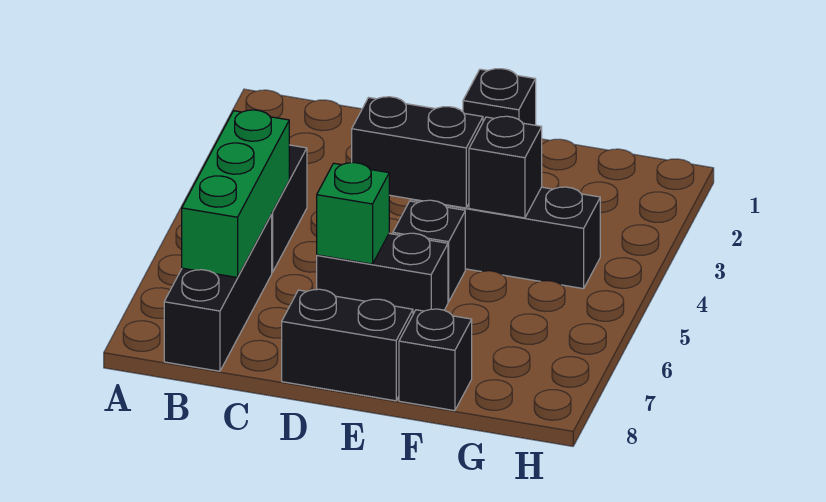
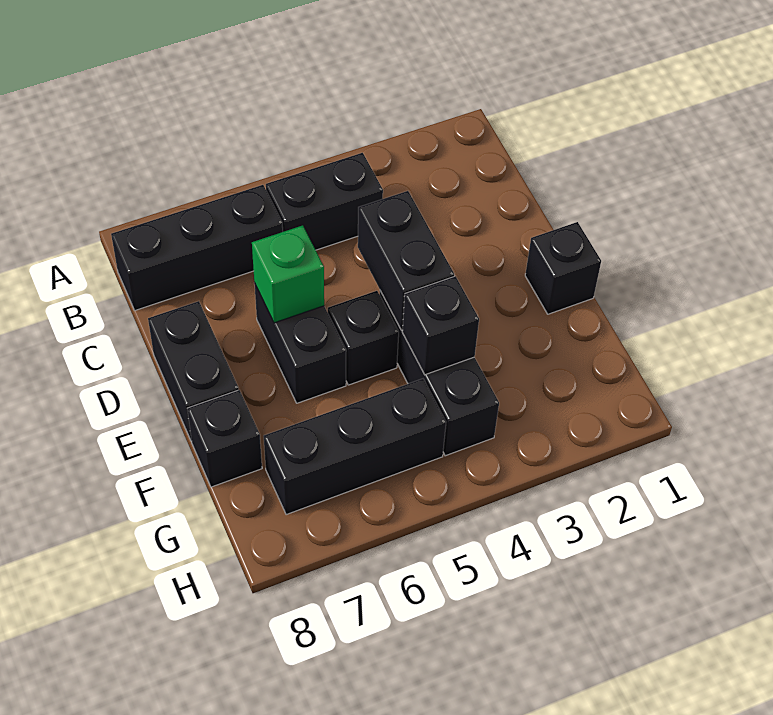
green brick B5:B7 level 2 -> none
none -> black brick G5:G7 level 1

